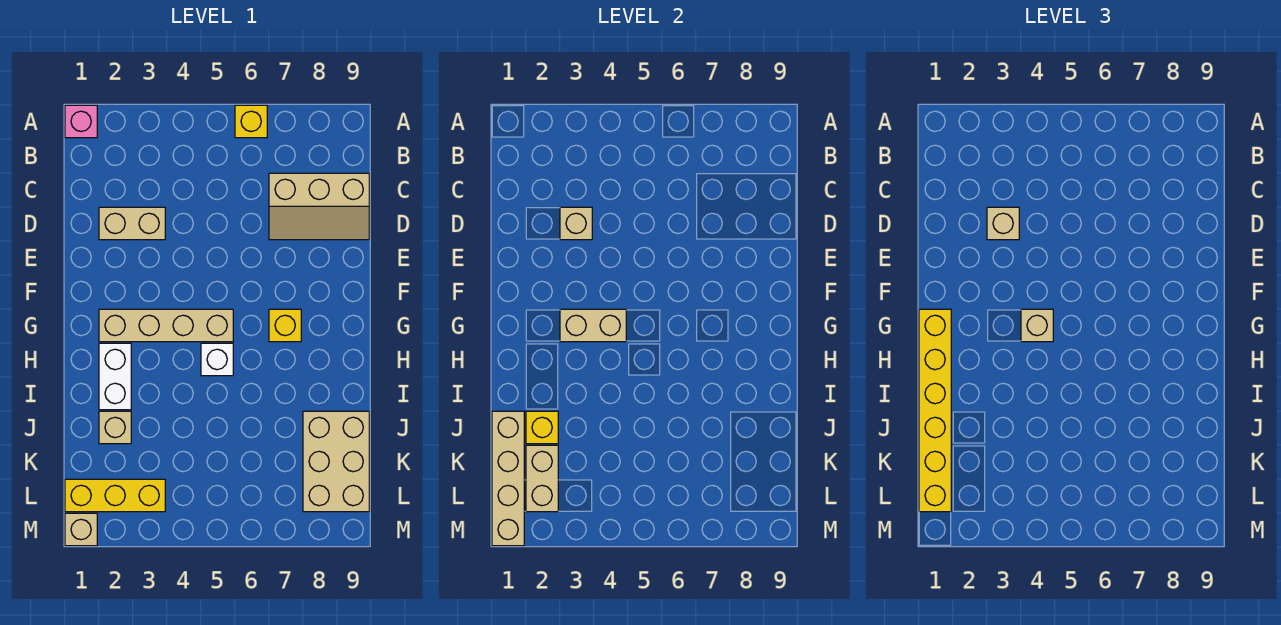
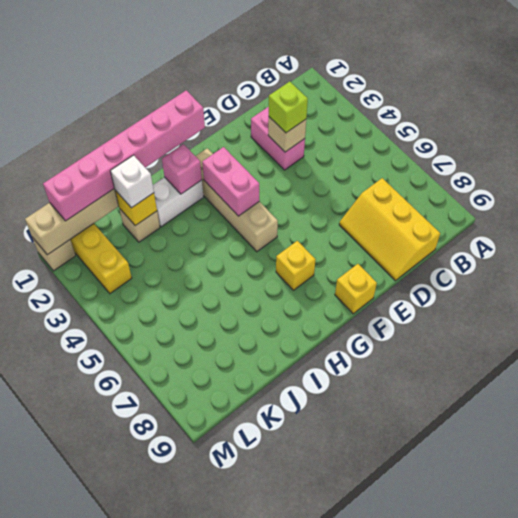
pink brick A1 level 1 -> pink brick H2 level 2
yellow brick A6 level 1 -> yellow brick F9 level 1
tan slope C7:D9 level 1 top C -> yellow slope C7:D9 level 1 top C
tan brick D2:D3 level 1 -> pink brick D2:D3 level 1
tan brick D3 level 3 -> lime brick D3 level 3
yellow brick G1:L1 level 3 -> pink brick G1:L1 level 3
tan brick G3:G4 level 2 -> pink brick G3:G4 level 2
tan brick G4 level 3 -> none
white brick H5 level 1 -> white brick J2 level 3
tan brick J8:L9 level 1 -> none
tan brick K2:L2 level 2 -> none

